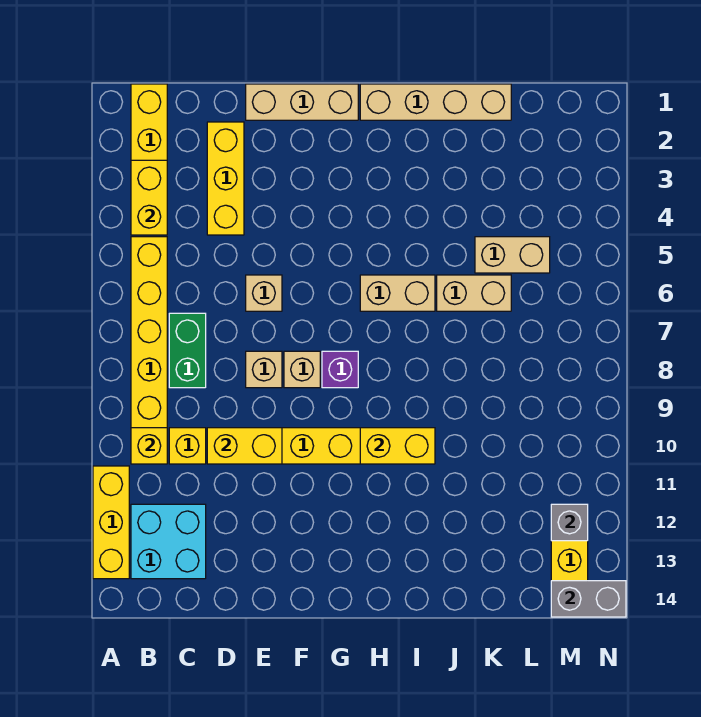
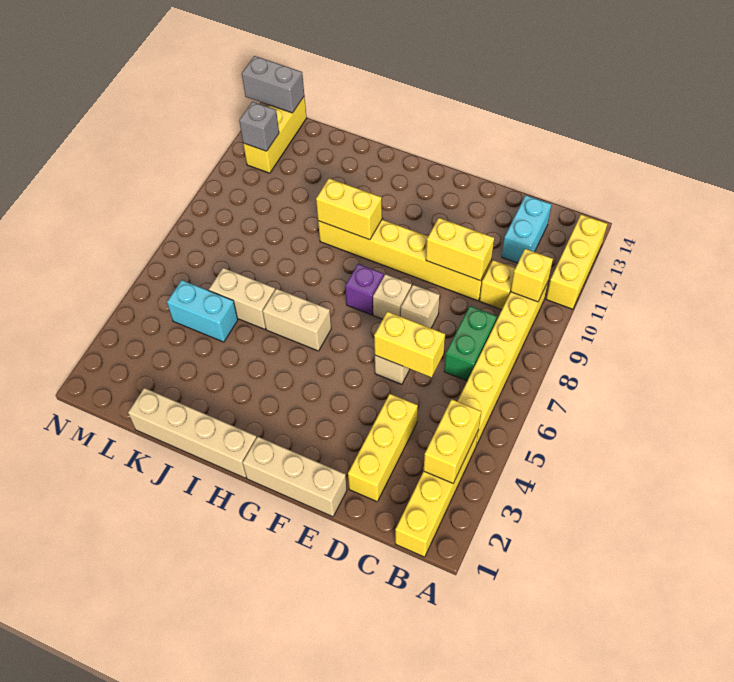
cyan brick B12:C13 level 1 -> cyan brick C12:C13 level 1
none -> yellow brick D6:E6 level 2
tan brick K5:L5 level 1 -> cyan brick K5:L5 level 1

